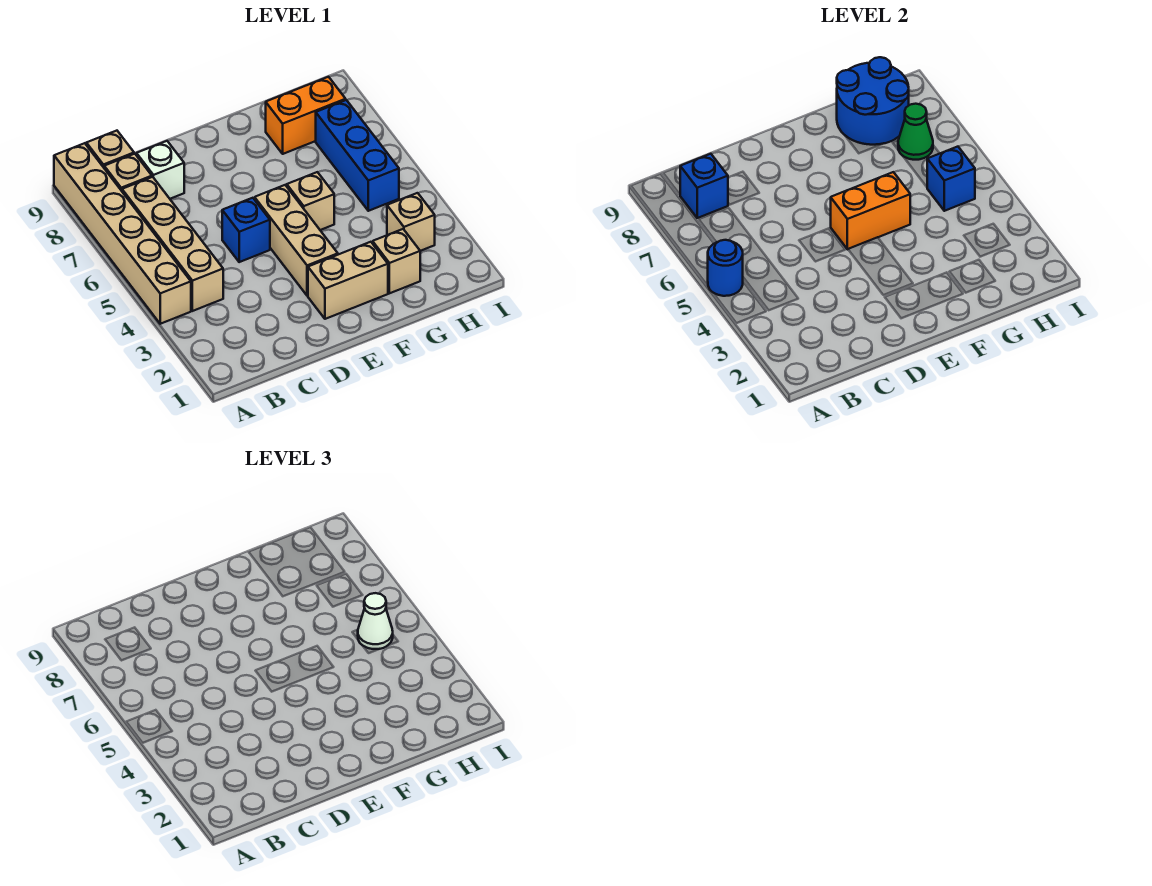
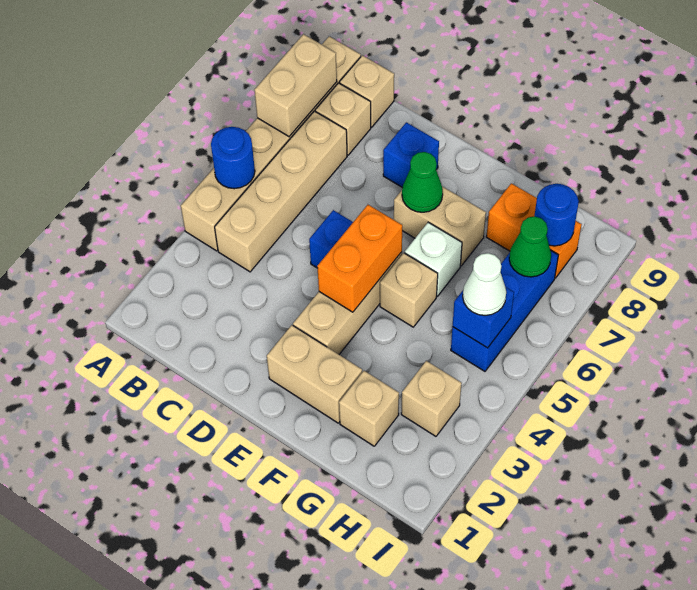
none -> tan brick A7:A8 level 2
blue brick B8 level 2 -> blue brick D8 level 1
white brick C8 level 1 -> white brick F6 level 1
orange brick E5:F5 level 2 -> orange brick E4:E5 level 2
none -> tan brick E7:F7 level 1
none -> green cone E7 level 2
blue round brick G8:H9 level 2 -> blue round brick H8 level 2

